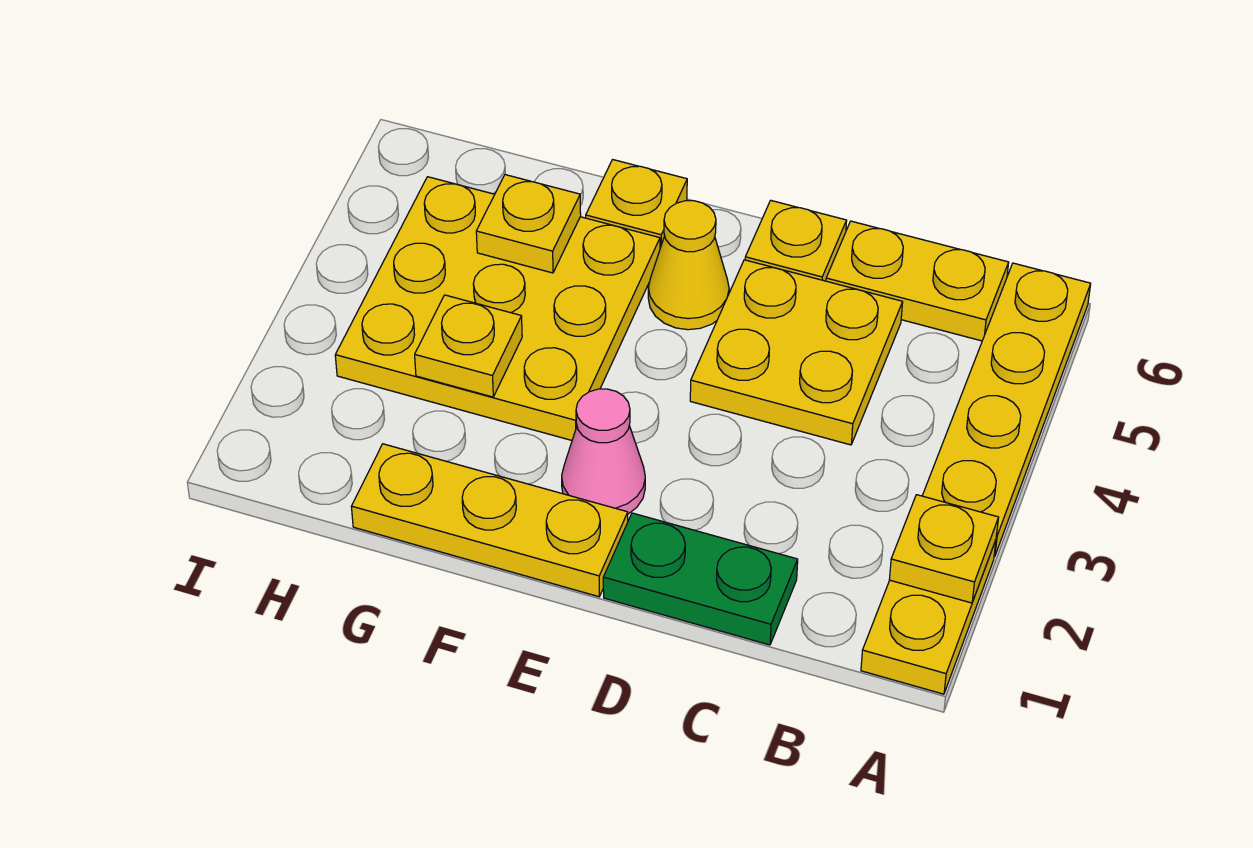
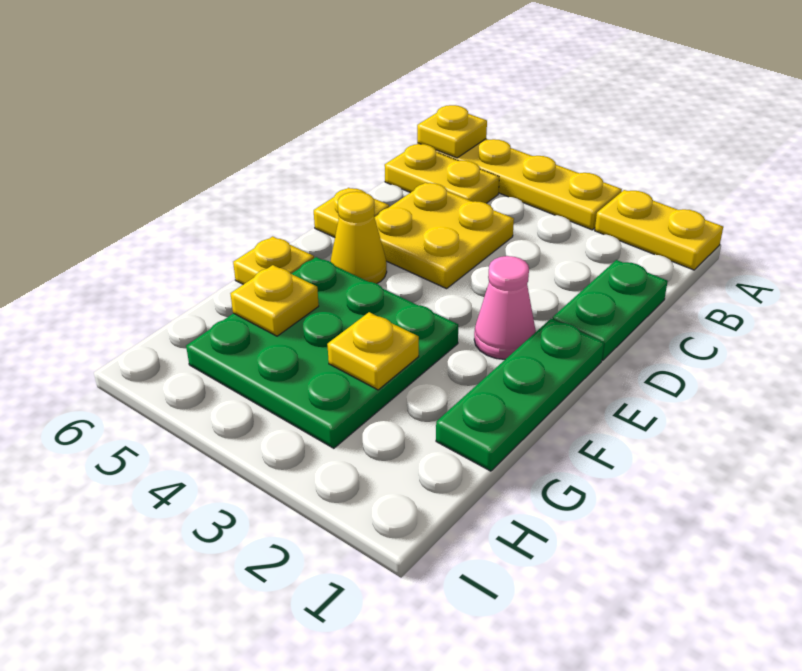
yellow plate A2 level 2 -> yellow plate A6 level 2
yellow plate B6:C6 level 1 -> yellow plate B5:B6 level 1
yellow plate E1:G1 level 1 -> green plate E1:G1 level 1
yellow plate F3:H5 level 1 -> green plate F3:H5 level 1

